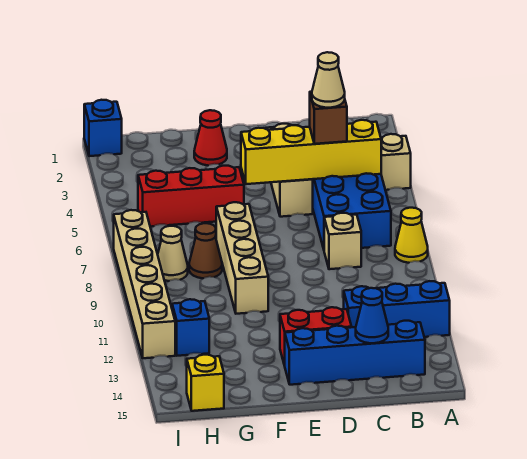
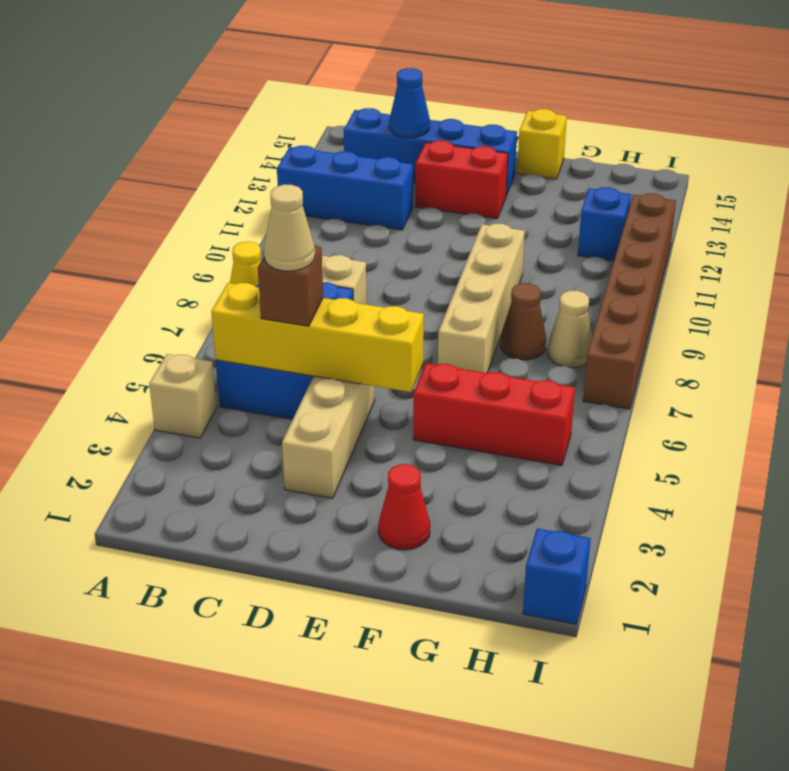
yellow brick H15 level 1 -> yellow brick F15 level 1
tan brick I7:I12 level 1 -> brown brick I7:I12 level 1

